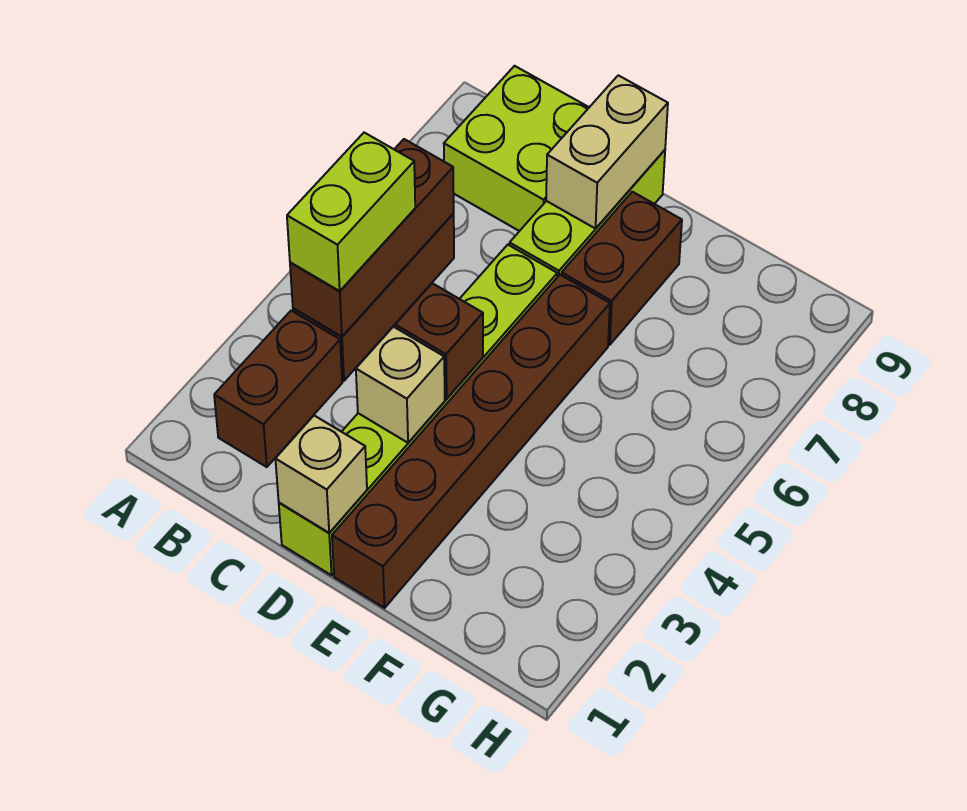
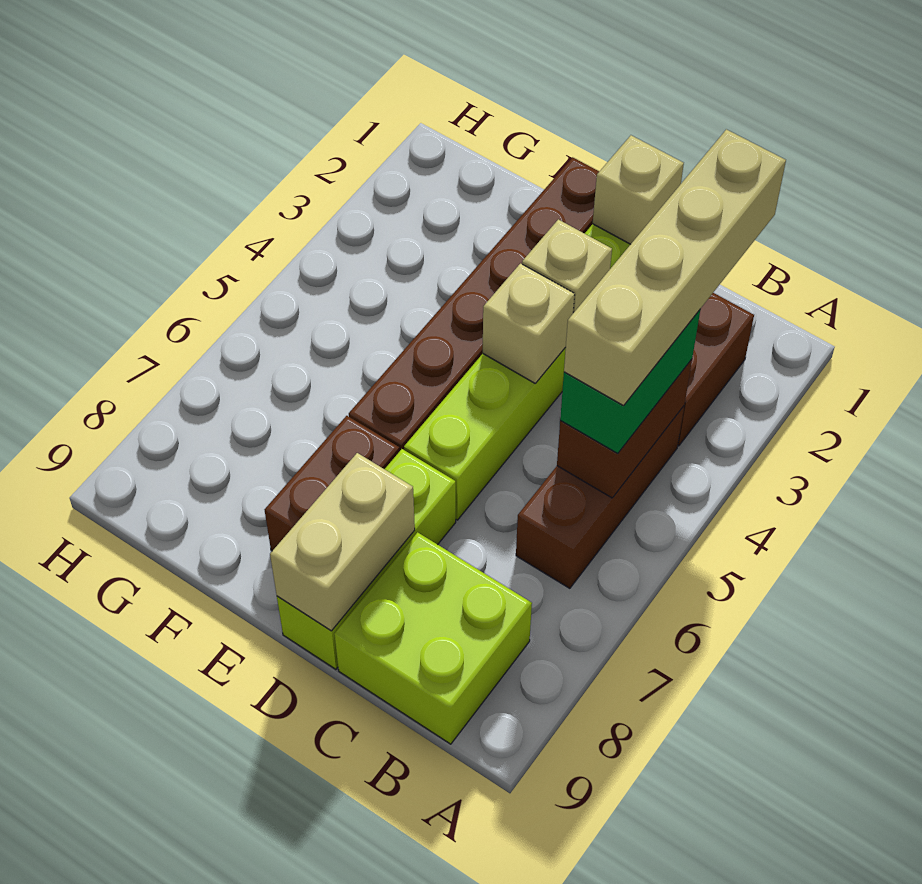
none -> tan brick B2:B5 level 4
brown brick B4:B6 level 2 -> brown brick B4:B5 level 2
lime brick B4:B5 level 3 -> green brick B4:B5 level 3
brown brick D4 level 2 -> tan brick D4 level 2

